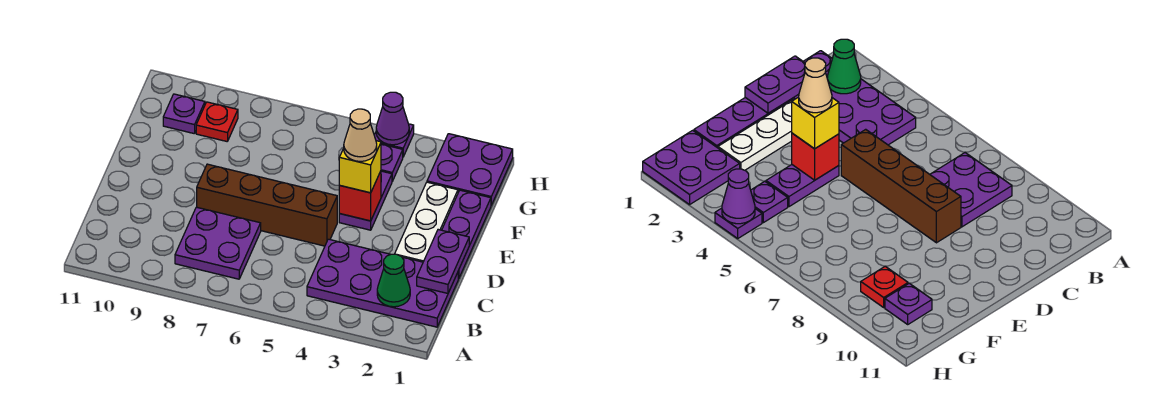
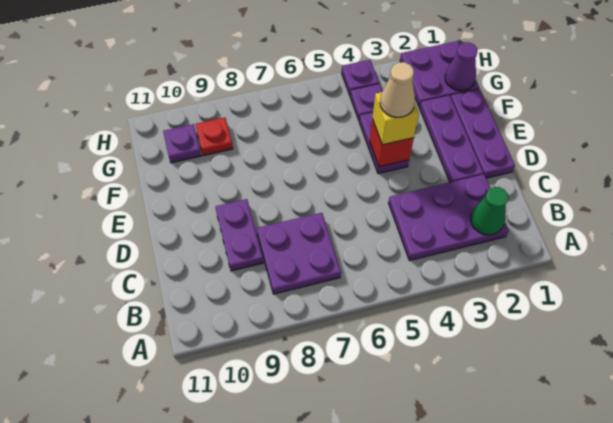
purple plate B1:C4 level 1 -> purple plate B2:C4 level 1
purple plate C1:D1 level 2 -> purple plate C9:D9 level 1
white plate D2:F2 level 1 -> purple plate D2:F2 level 1
brown brick D5:D8 level 1 -> none
purple cone H4 level 2 -> purple cone G1 level 2

